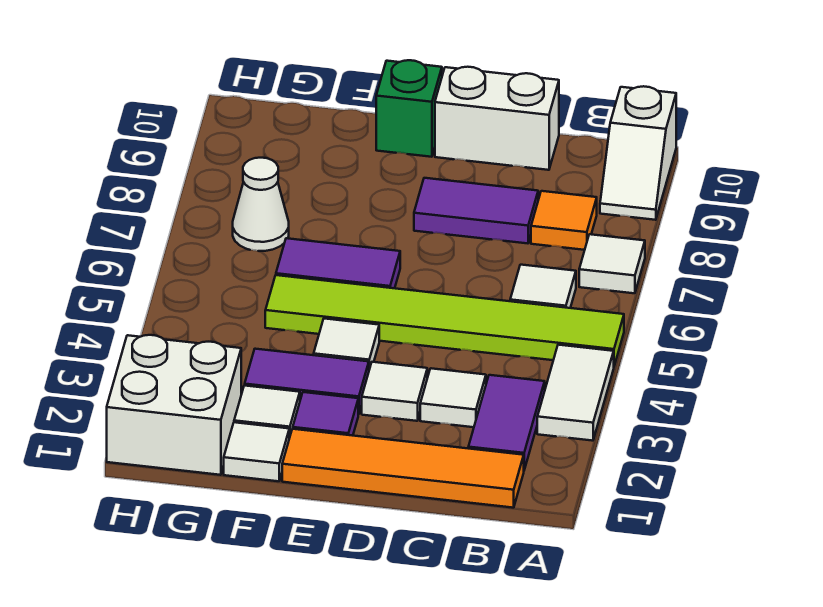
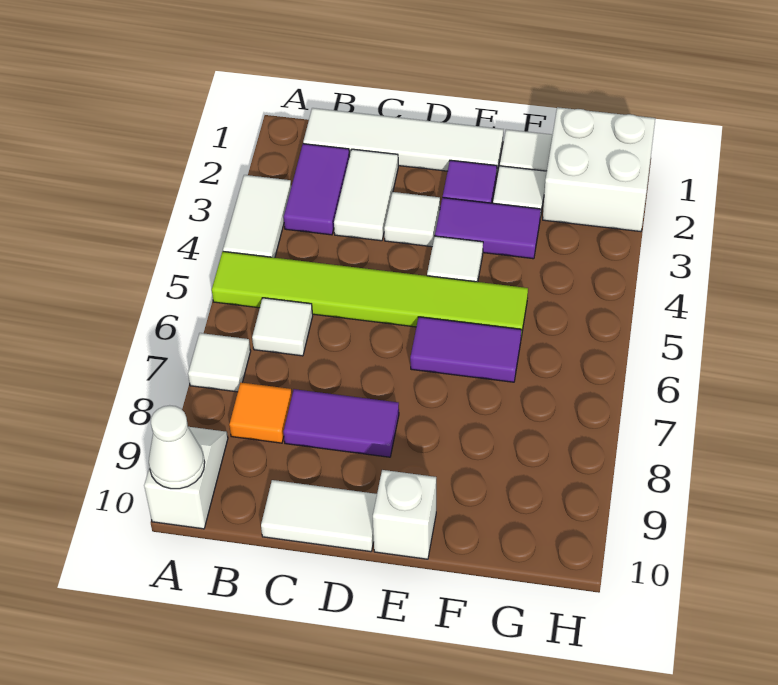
orange tile B1:E1 level 1 -> white tile B1:E1 level 1
white tile C3 level 1 -> white tile C2:C3 level 1
white brick C10:D10 level 1 -> white tile C10:D10 level 1
green brick E10 level 1 -> white brick E10 level 1
white cone G7 level 1 -> white cone A10 level 2

